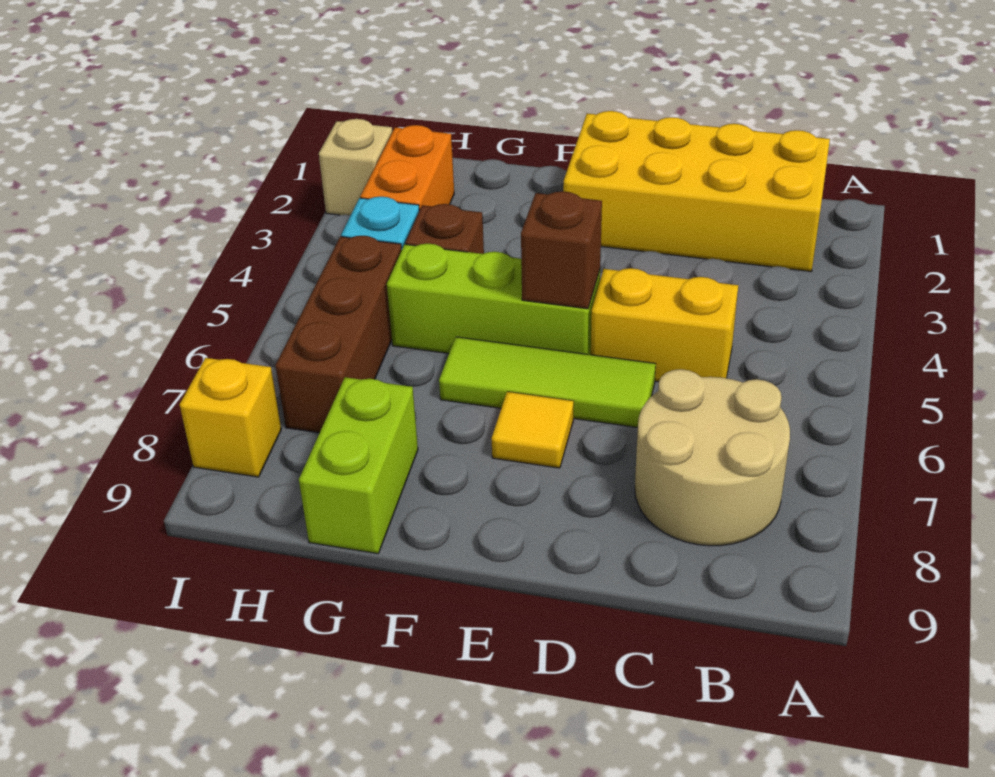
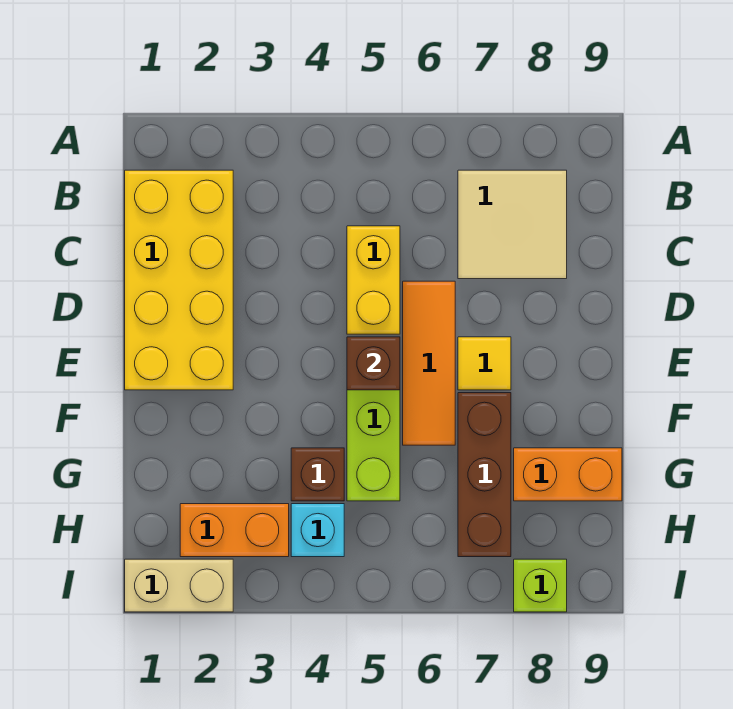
tan round brick B7:C8 level 1 -> tan tile B7:C8 level 1
lime tile D6:F6 level 1 -> orange tile D6:F6 level 1
lime brick G8:G9 level 1 -> orange brick G8:G9 level 1
brown brick H5:H7 level 1 -> brown brick F7:H7 level 1
tan brick I2 level 1 -> tan brick I1:I2 level 1
yellow brick I8 level 1 -> lime brick I8 level 1

